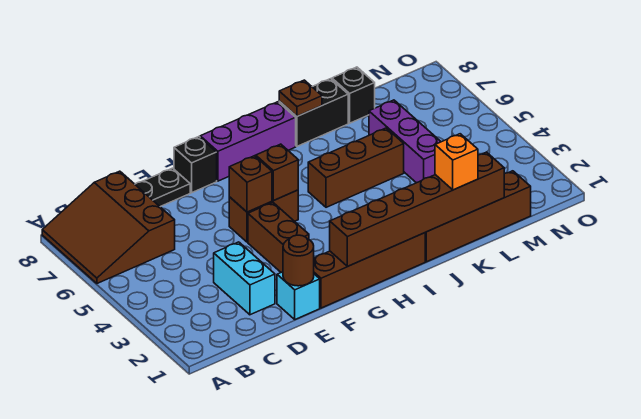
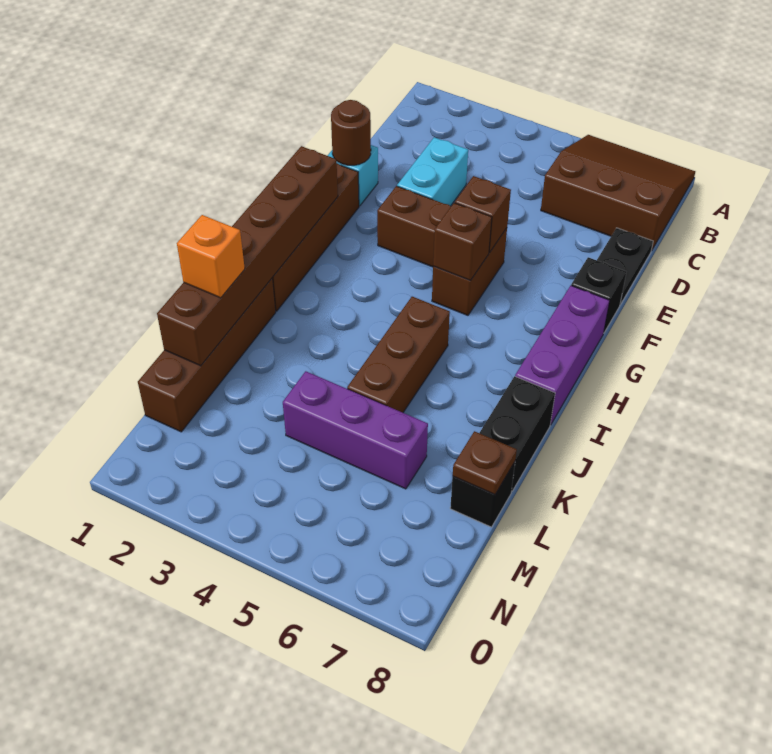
cyan brick D2:D3 level 1 -> cyan brick D3:E3 level 1
brown plate J8 level 2 -> brown plate L8 level 2

